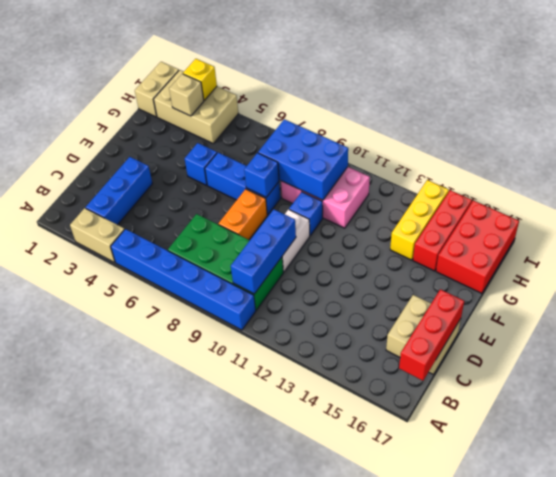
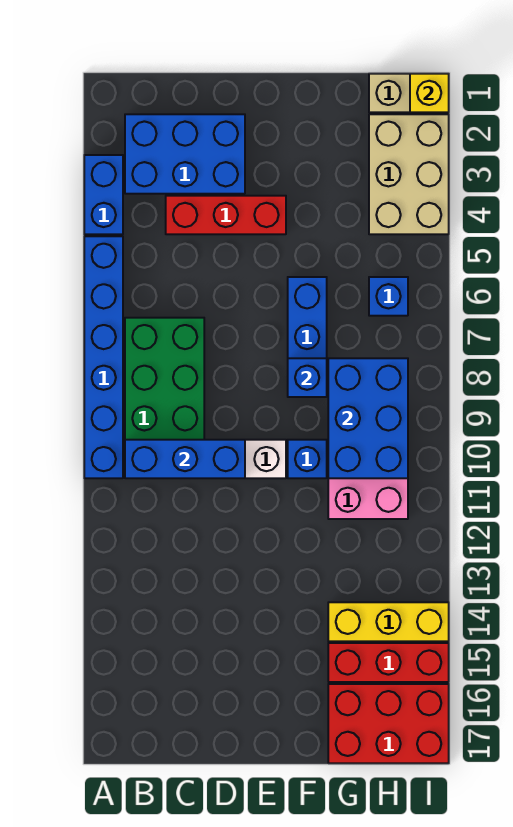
tan brick A3:A4 level 1 -> blue brick A3:A4 level 1
blue brick B3:D3 level 1 -> blue brick B2:D3 level 1
red brick B17:D17 level 2 -> red brick C4:E4 level 1
tan brick C16:D17 level 1 -> none
orange brick D8:E8 level 1 -> none
blue brick F5 level 1 -> blue brick H6 level 1
tan brick H3 level 2 -> none
yellow brick I3 level 2 -> yellow brick I1 level 2

